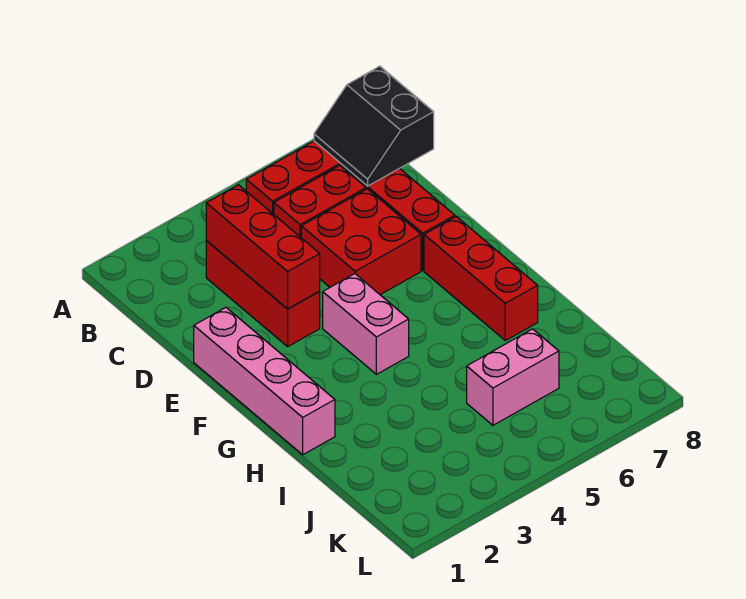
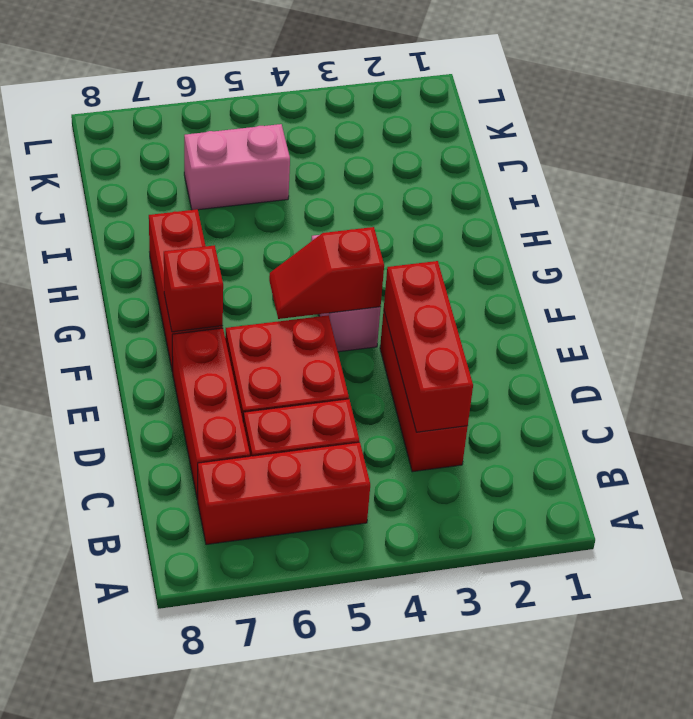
black slope B7:C8 level 2 top 8 -> none
pink brick E1:H1 level 1 -> none
none -> red slope F4:F5 level 2 top 4
none -> red brick F7 level 2

